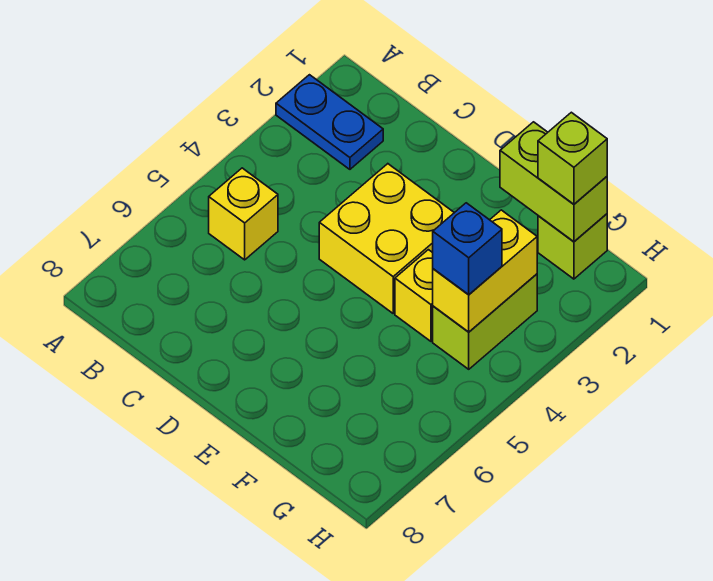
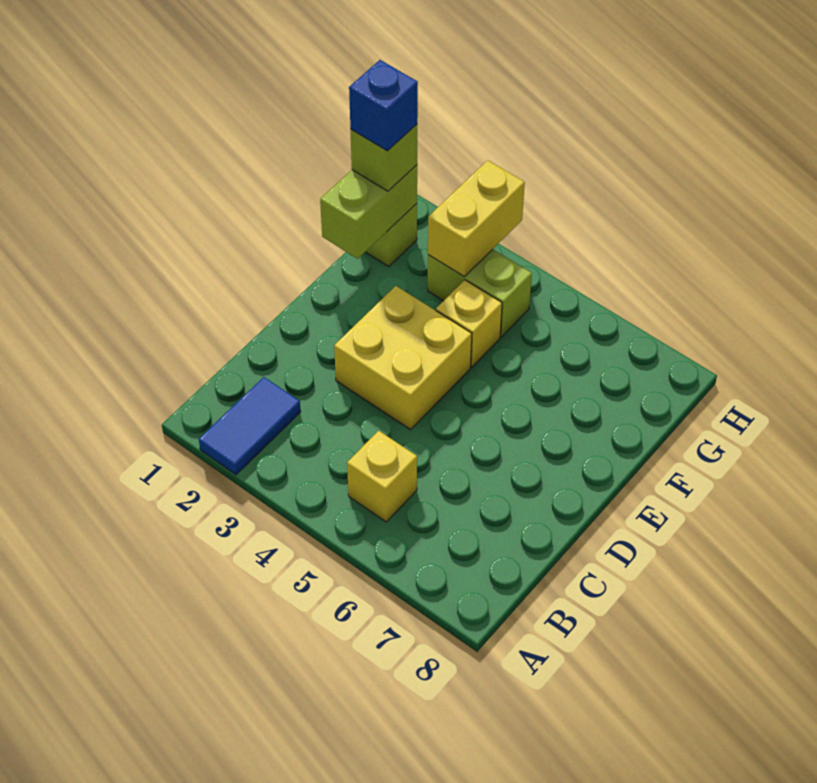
blue plate A2:B2 level 1 -> blue tile A2:B2 level 1
yellow brick G3:G4 level 2 -> yellow brick G3:H3 level 2
blue brick G4 level 3 -> blue brick G1 level 4

